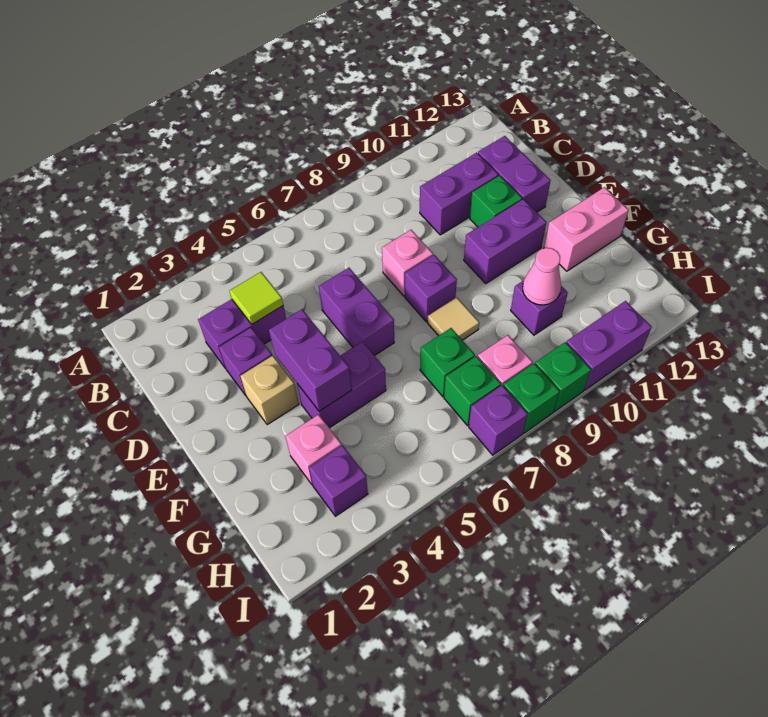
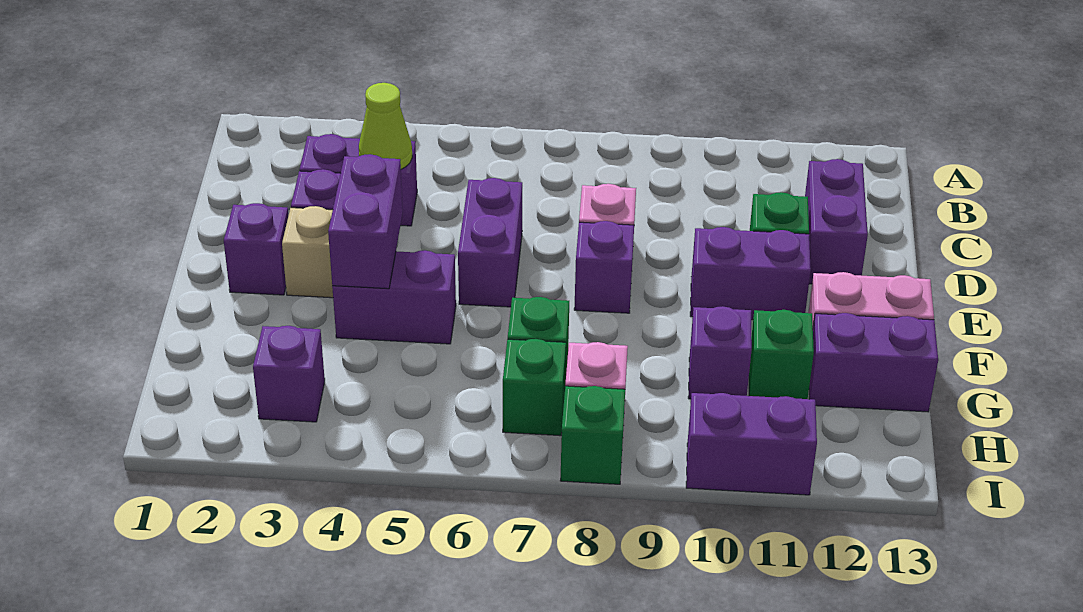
lime tile C4 level 2 -> lime cone C4 level 2
purple brick C10:C11 level 1 -> purple brick G12:G13 level 1
tan tile F8 level 1 -> none
pink brick G3 level 1 -> none
pink cone G10 level 2 -> none
purple brick I7 level 1 -> purple brick E2 level 1
green brick I9 level 1 -> green brick G11 level 1

